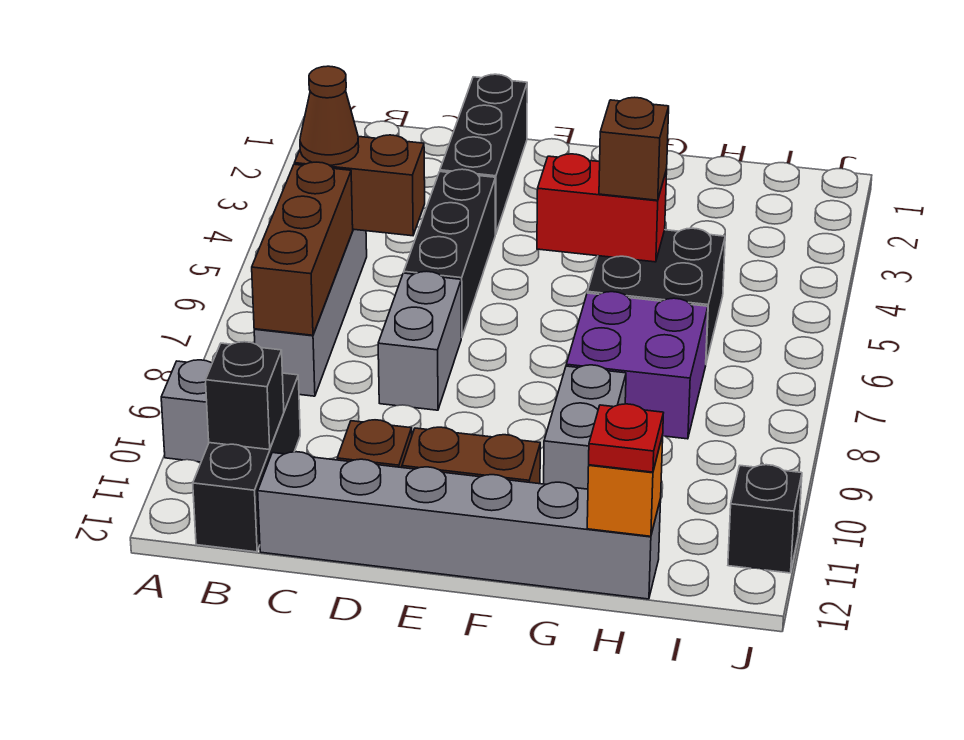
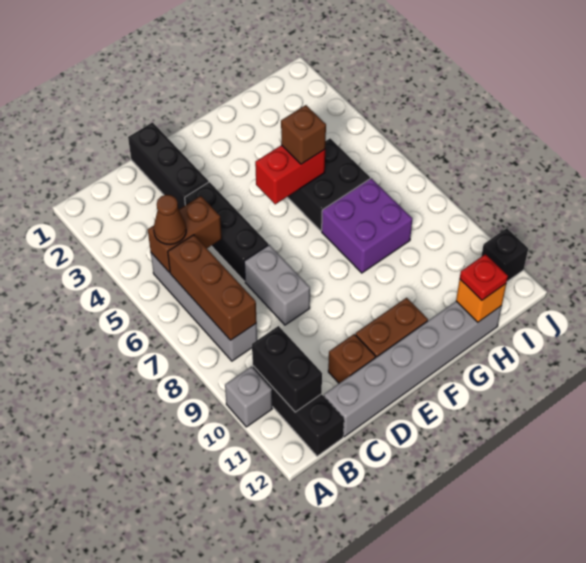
black brick B11 level 2 -> black brick B10:B11 level 2
grey brick G9:G10 level 1 -> none

